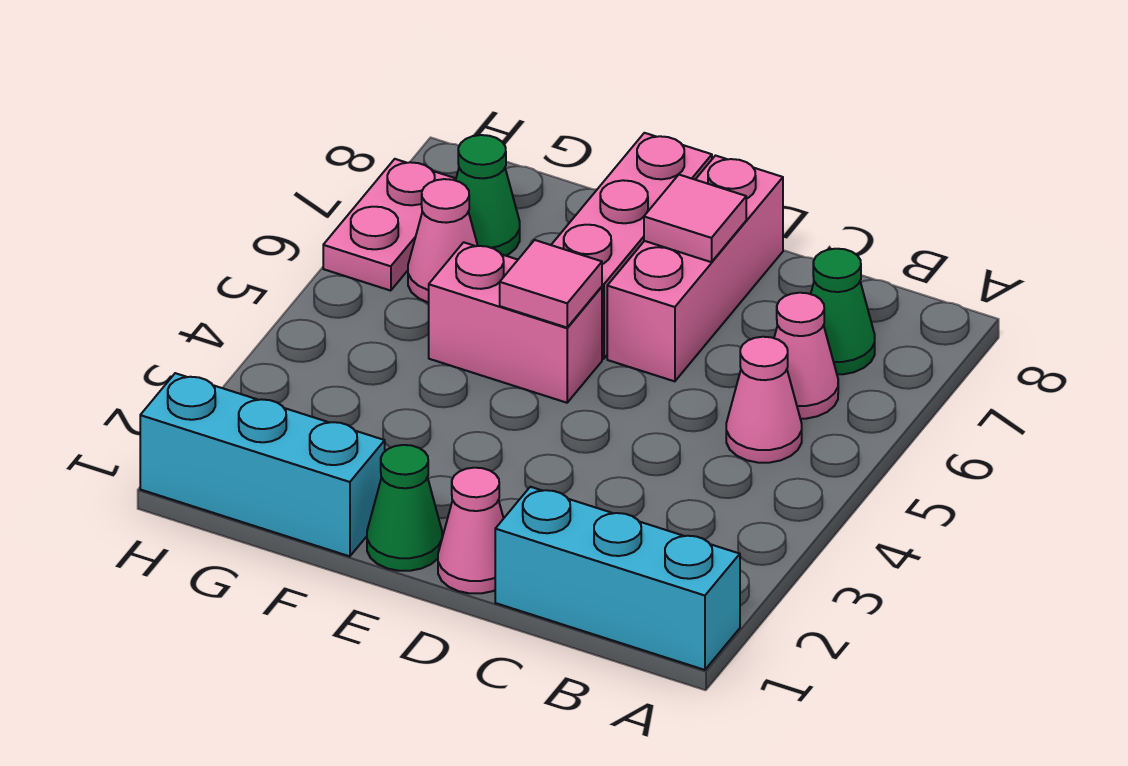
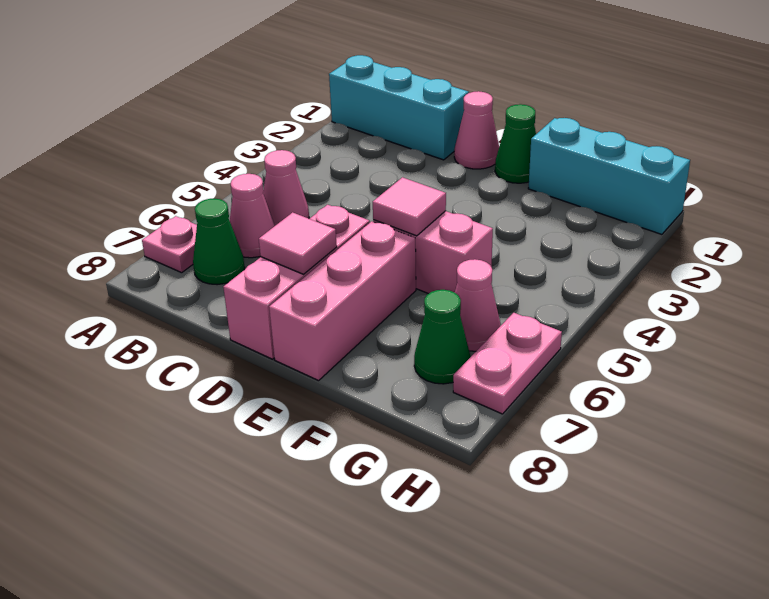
none -> pink plate A7 level 1

